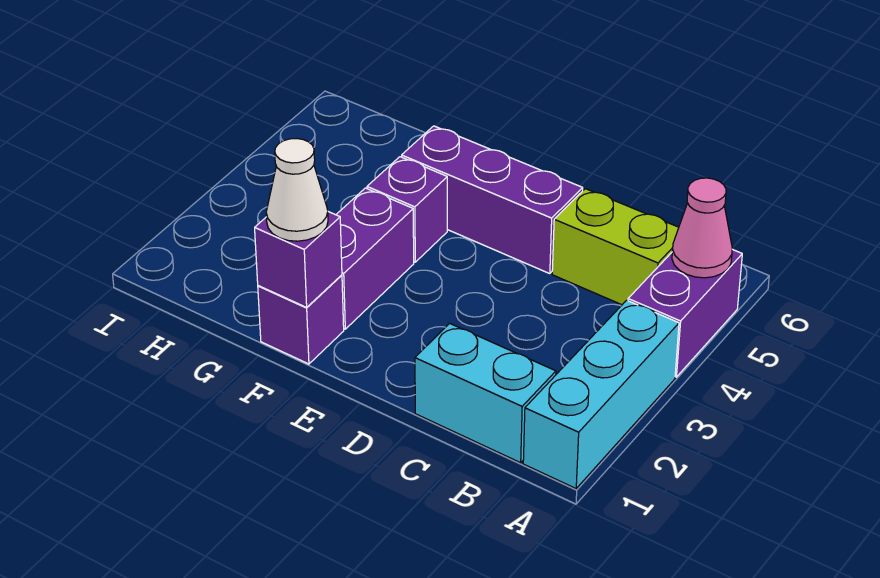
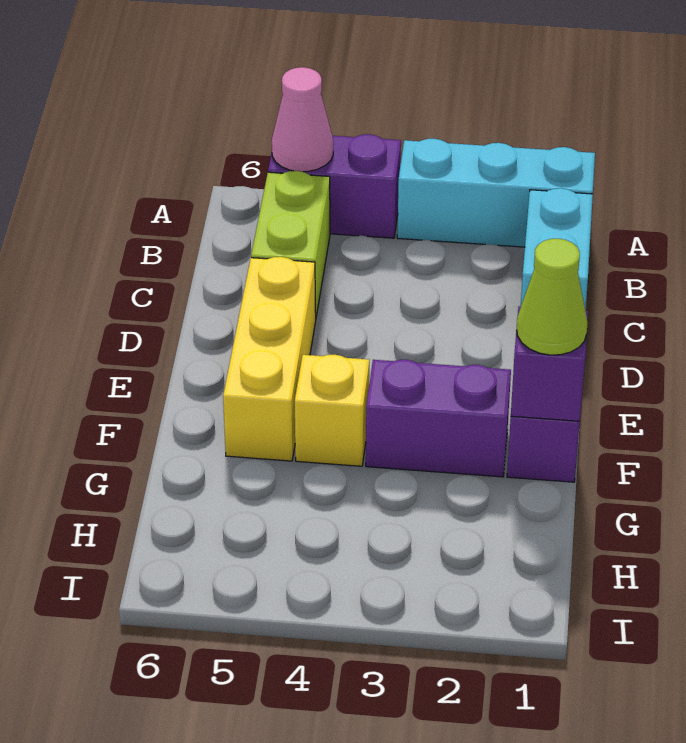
purple brick D5:F5 level 1 -> yellow brick D5:F5 level 1
white cone F1 level 3 -> lime cone F1 level 3
purple brick F4 level 1 -> yellow brick F4 level 1

